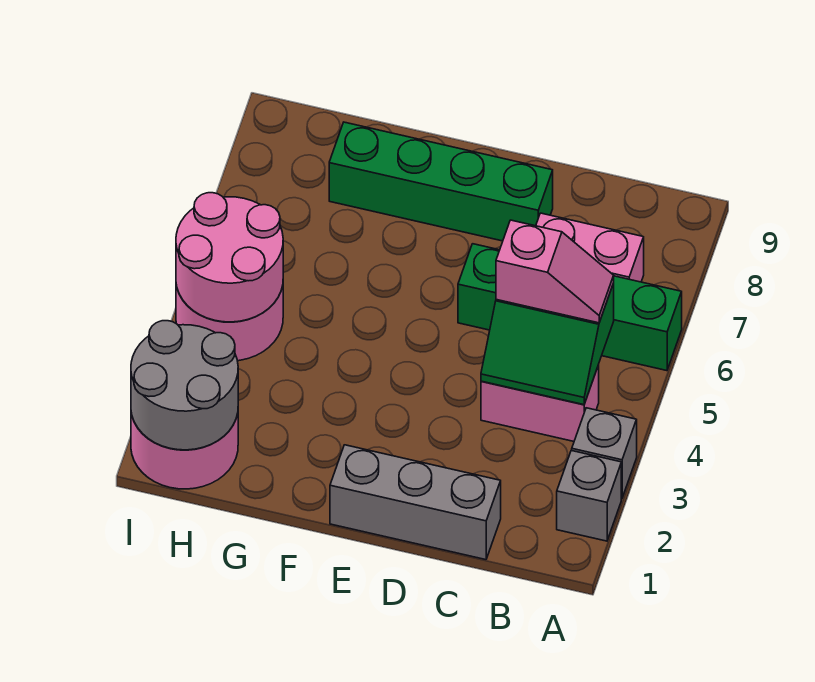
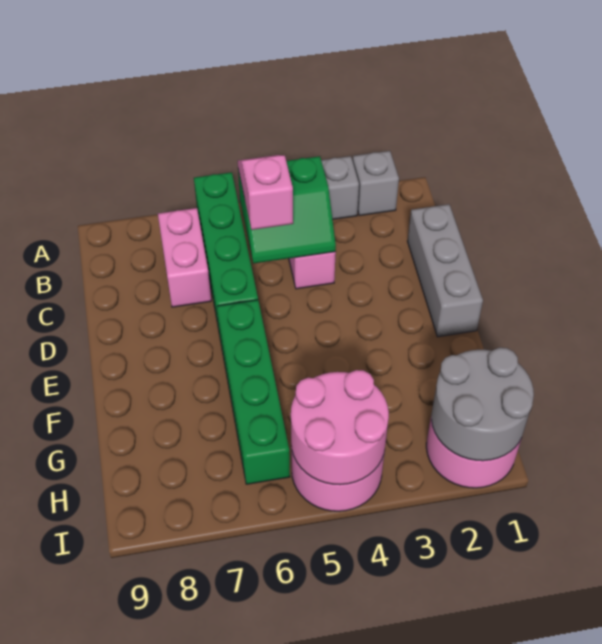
green slope B4:C5 level 2 top 5 -> green slope B4:C5 level 2 top B
green brick D8:G8 level 1 -> green brick E6:H6 level 1

